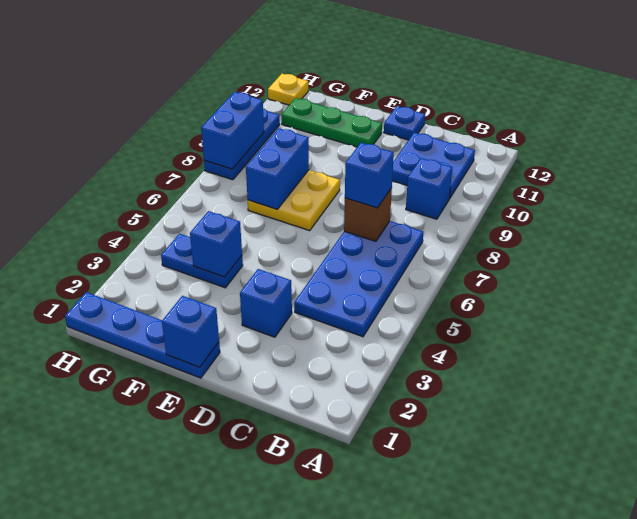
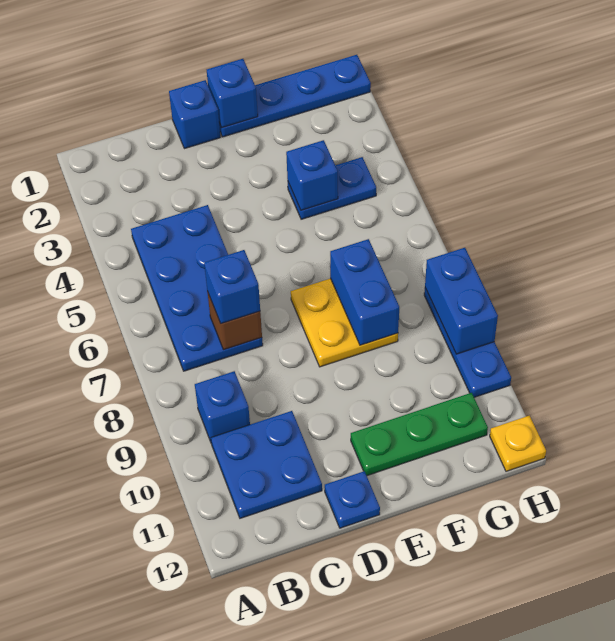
blue brick D3 level 1 -> blue brick D1 level 1

